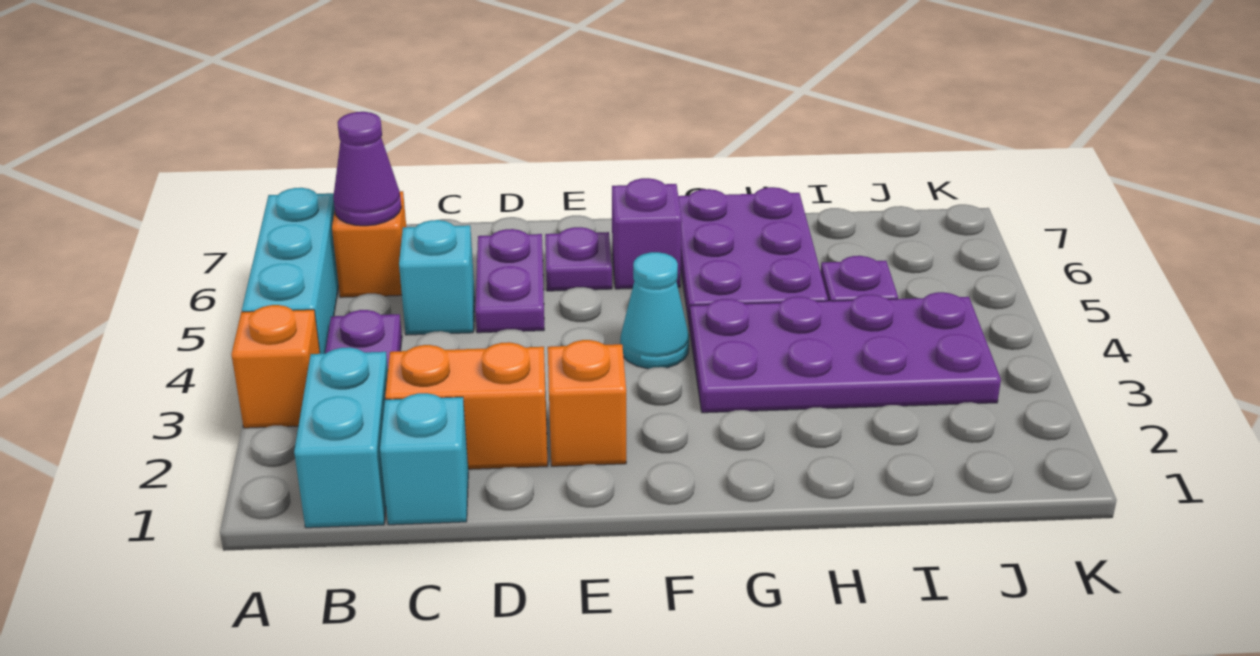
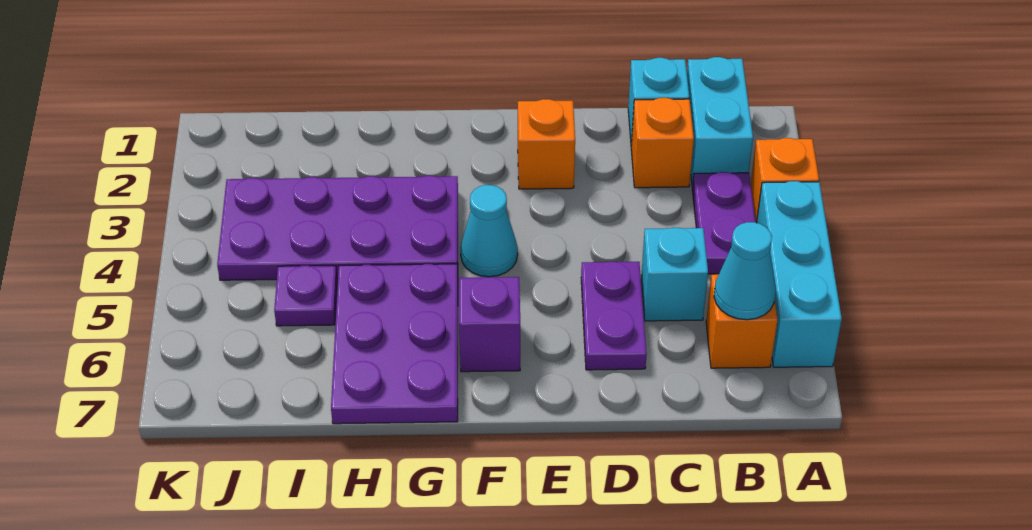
purple cone B6 level 2 -> cyan cone B6 level 2
orange brick C2:D2 level 1 -> orange brick C2 level 1
purple plate E6 level 1 -> none

